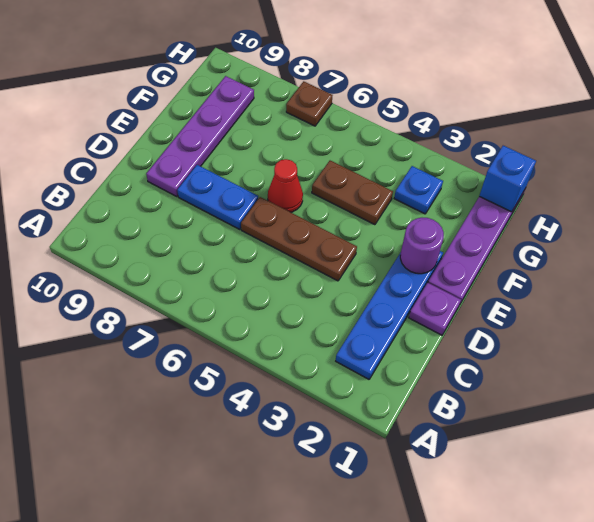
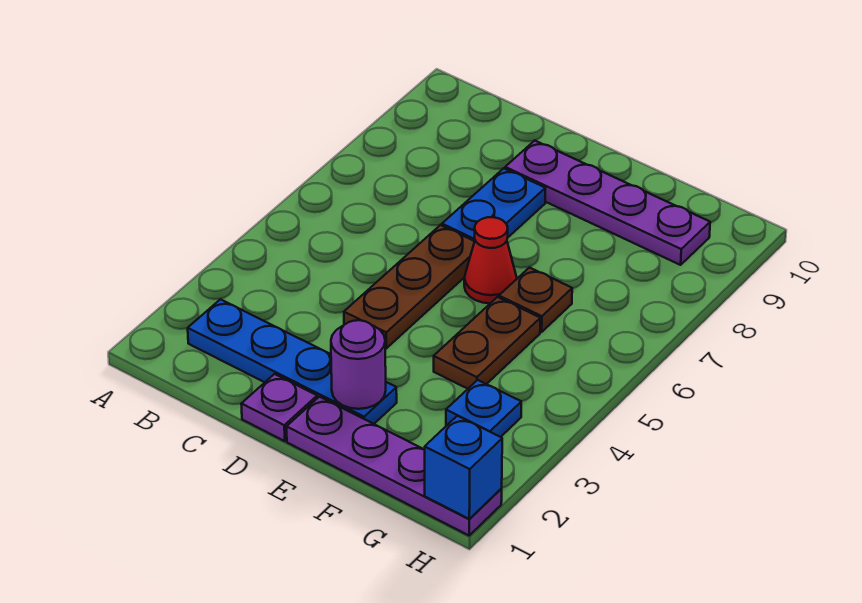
brown plate H7 level 1 -> brown plate F6 level 1

